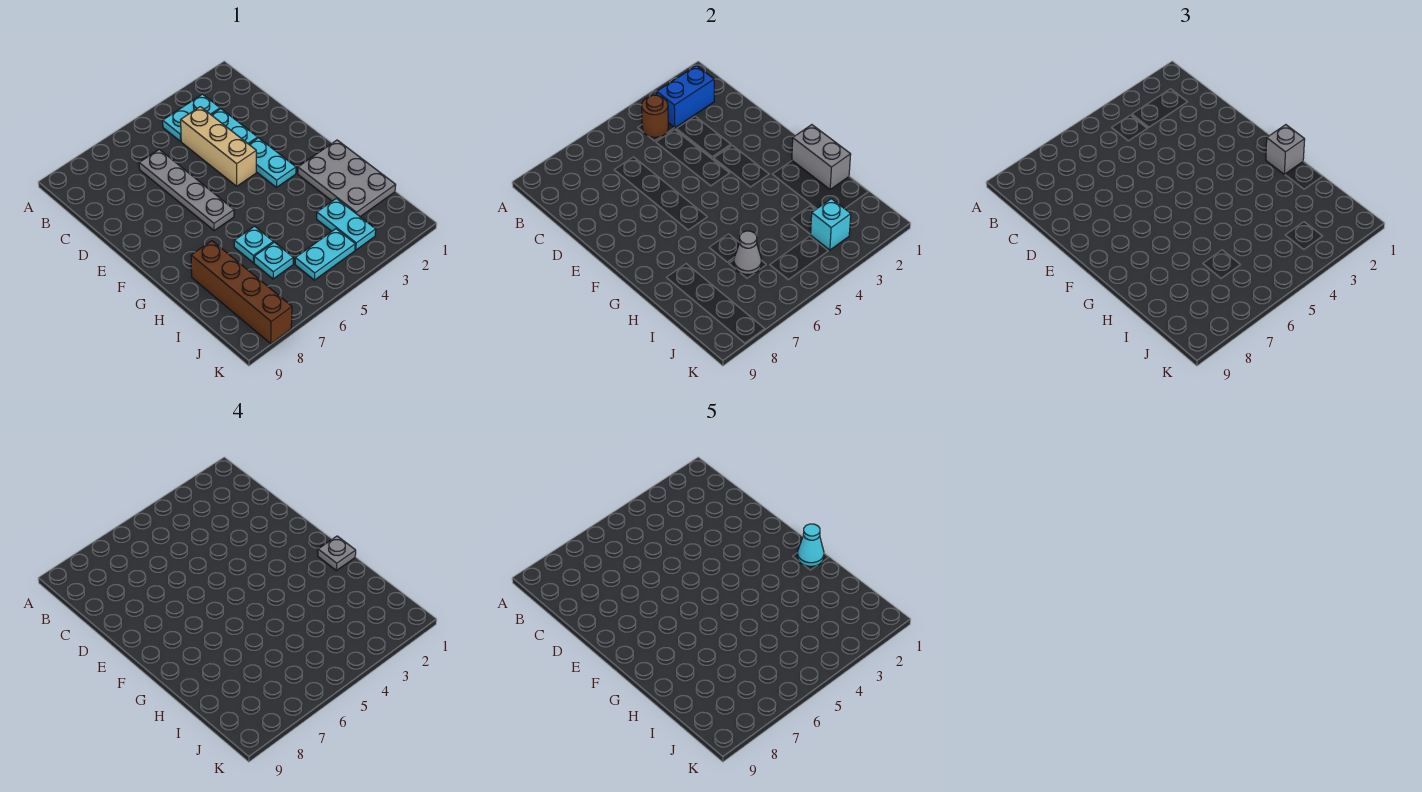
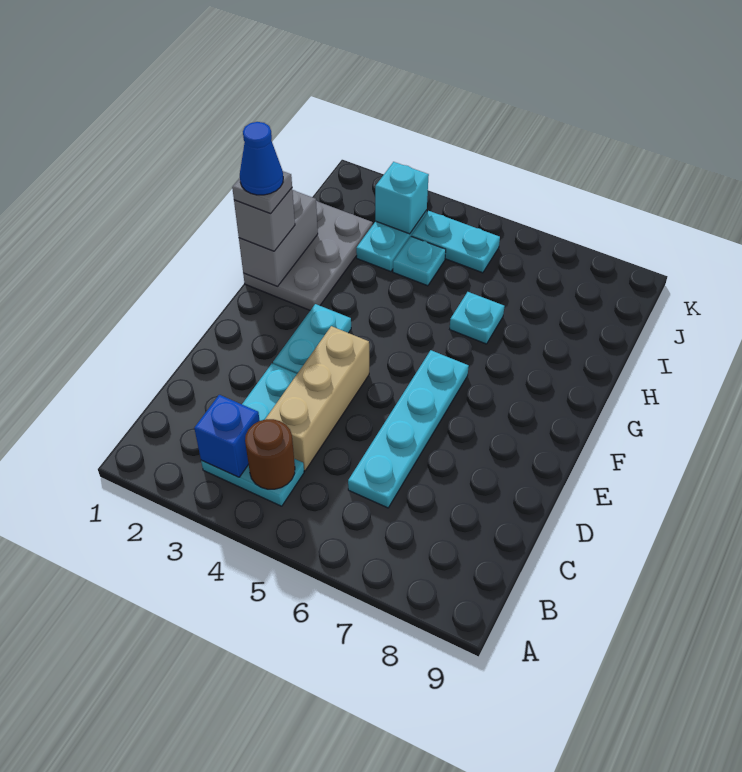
blue brick B2:B3 level 2 -> blue brick B3 level 2
grey plate C6:F6 level 1 -> cyan plate C6:F6 level 1
cyan cone G1 level 5 -> blue cone G1 level 5
brown brick H8:K8 level 1 -> none
cyan plate I6 level 1 -> cyan plate I4 level 1
grey cone I6 level 2 -> none

